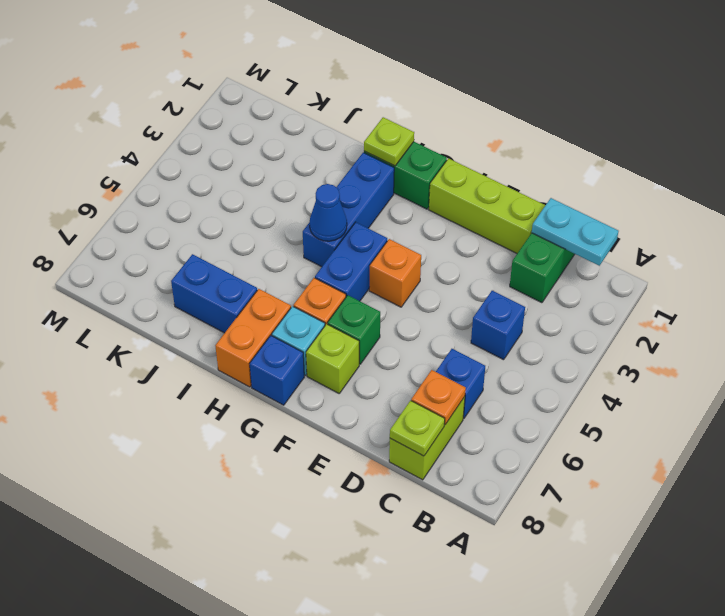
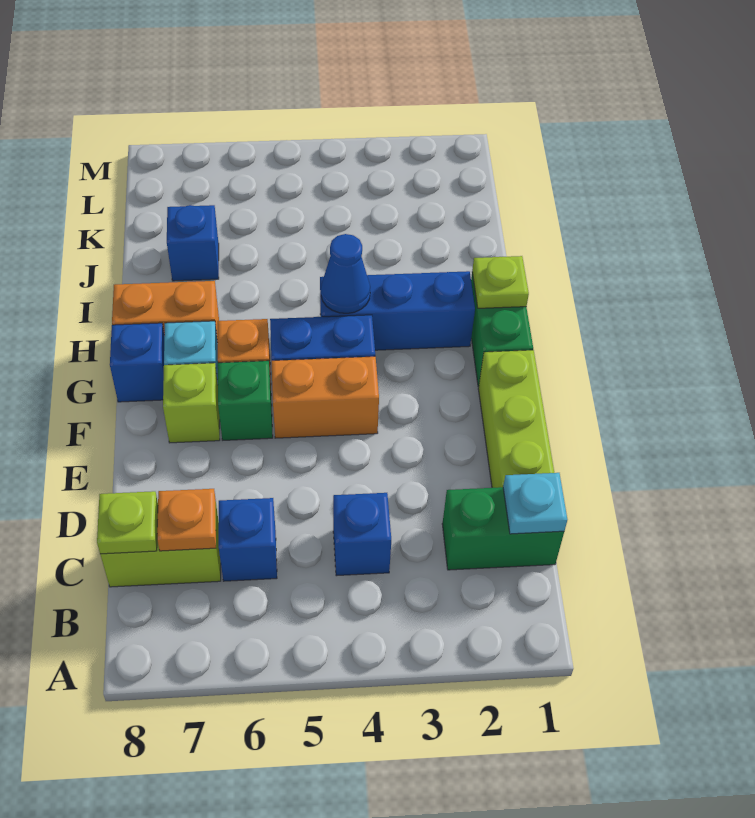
cyan plate B1:C1 level 2 -> cyan plate C1 level 2
orange brick F4 level 1 -> orange brick F4:F5 level 1
blue brick I7:J7 level 1 -> blue brick J7 level 1

